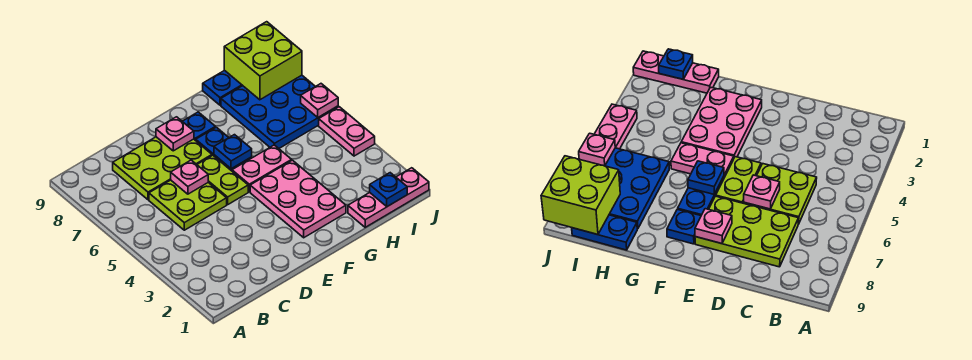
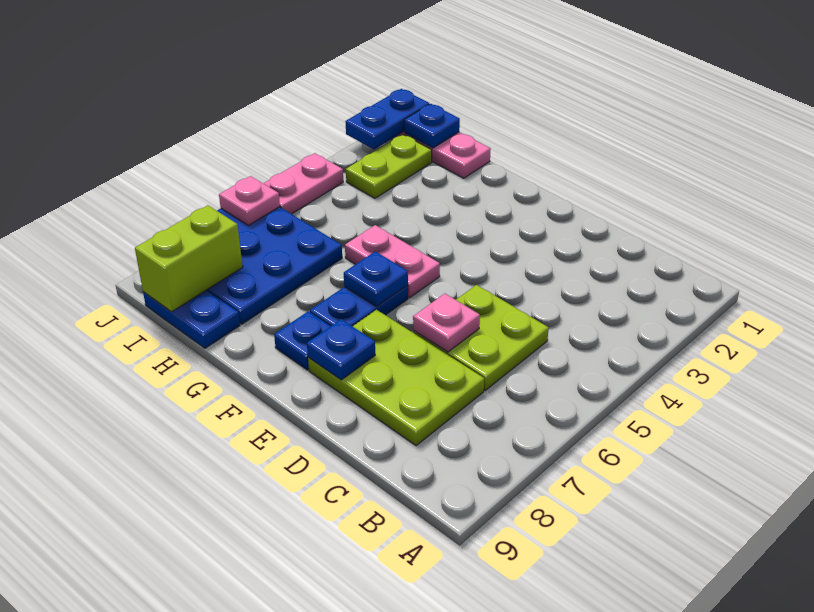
lime plate E5:E6 level 1 -> lime plate I2:I3 level 1
pink plate E8 level 2 -> blue plate E8 level 2
pink plate F2:G4 level 1 -> none
lime brick I8:J9 level 2 -> lime brick I8:I9 level 2
none -> blue plate J1:J2 level 2

